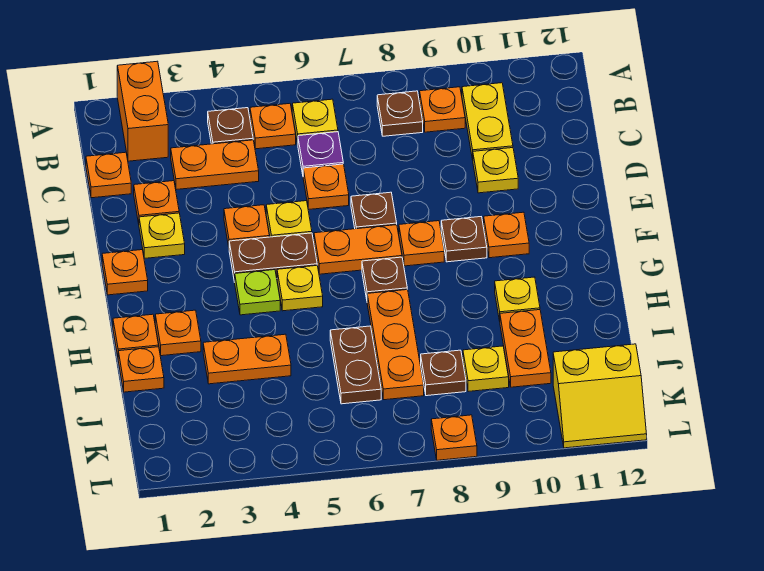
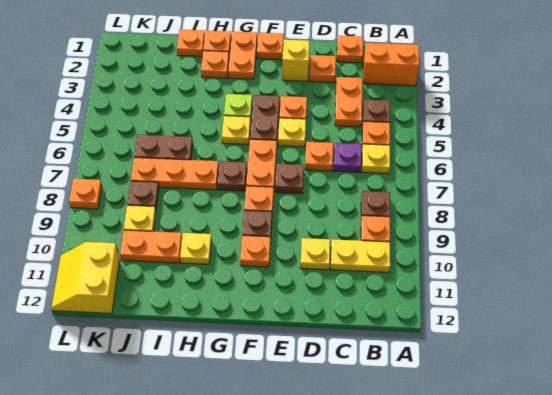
yellow plate E2 level 1 -> yellow brick E2 level 1
orange plate I3:I4 level 1 -> orange plate G1:G2 level 1

